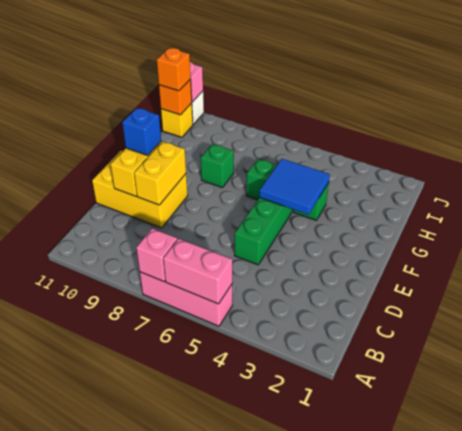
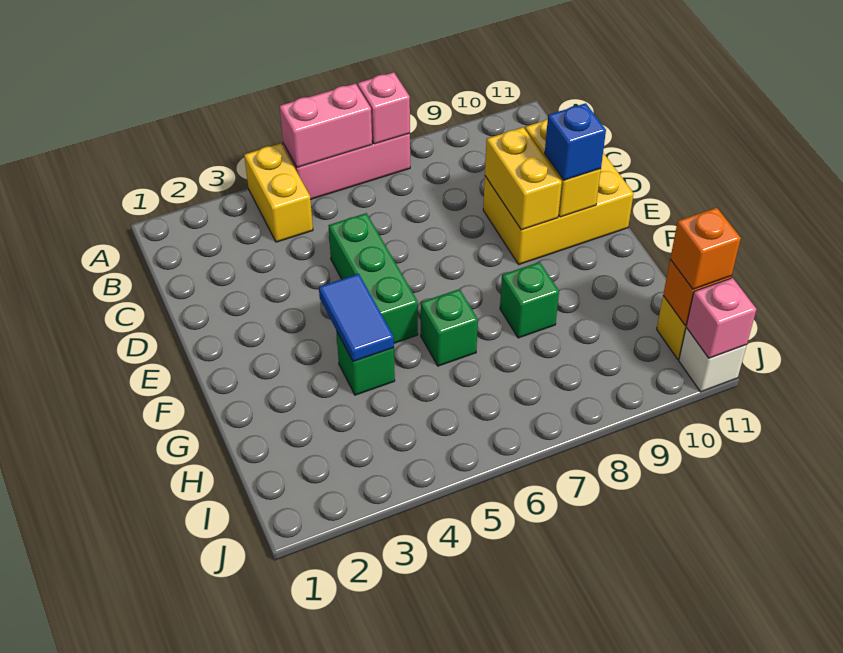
none -> yellow brick A4:B4 level 1
blue tile F4:G5 level 2 -> blue tile F4:G4 level 2

